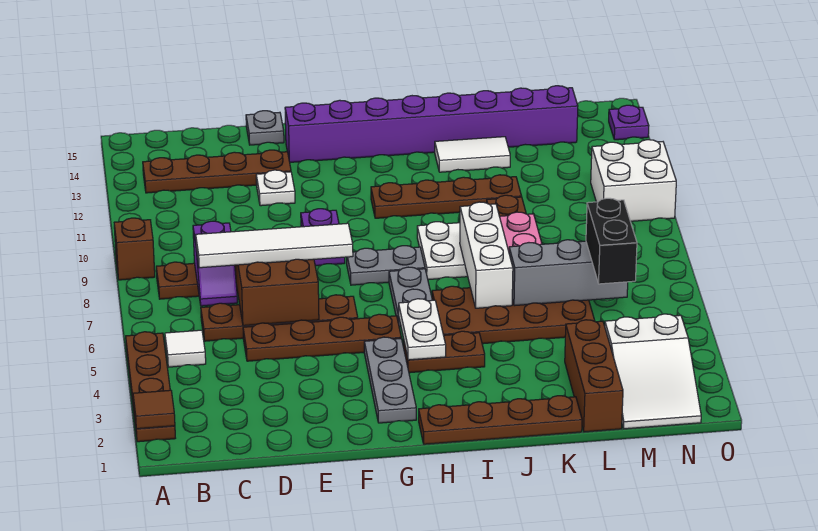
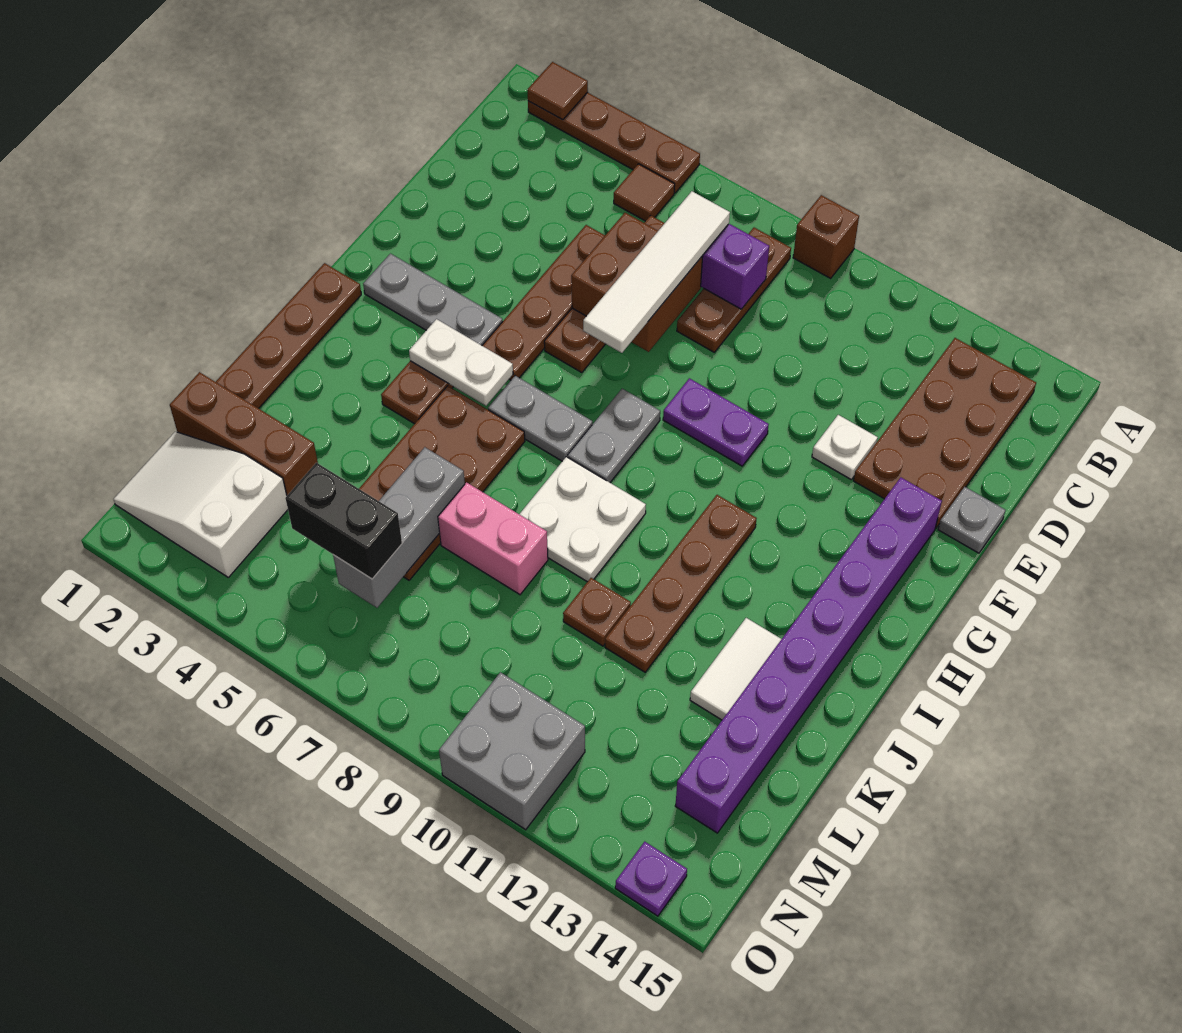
white tile B5 level 1 -> brown tile B5 level 1
brown plate B13:E13 level 1 -> brown plate B13:E14 level 1
white brick J6:J8 level 2 -> none
white brick N10:O11 level 1 -> grey brick N10:O11 level 1

